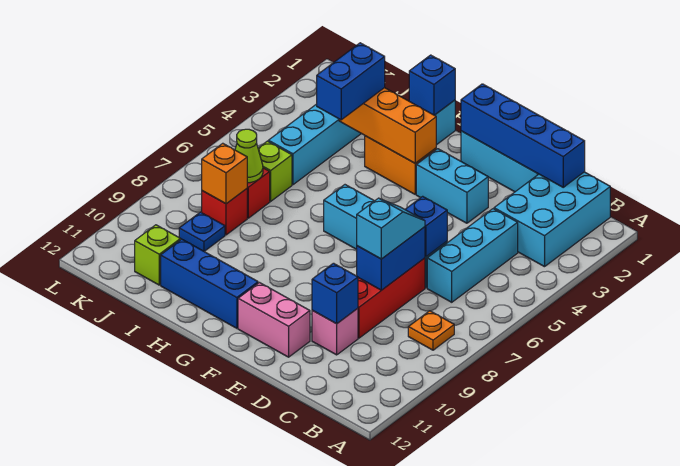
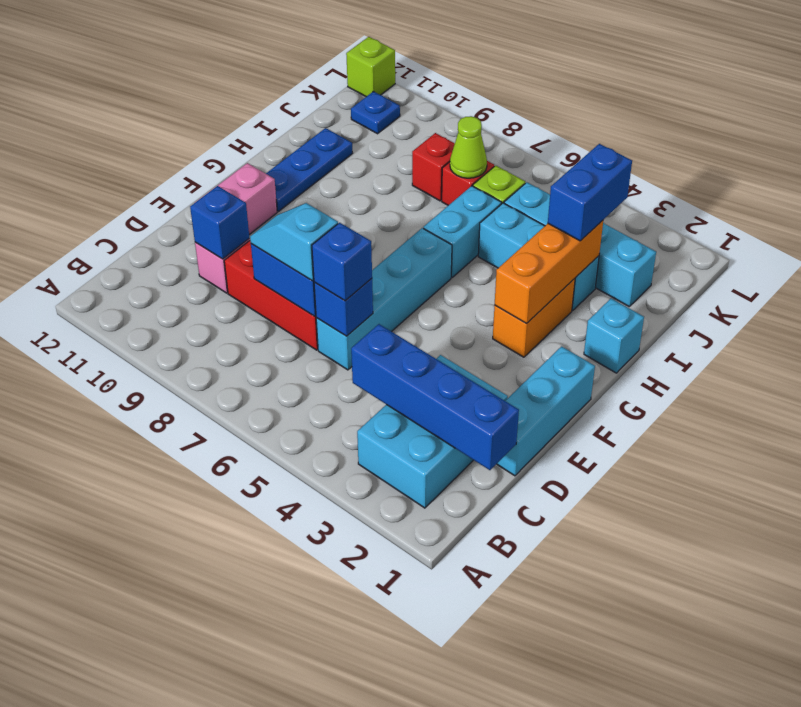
cyan brick B1:C3 level 1 -> cyan brick B2:D3 level 1
orange plate B8 level 1 -> none
blue brick C1:F1 level 2 -> blue brick C1:C4 level 2
cyan brick C4:C6 level 1 -> cyan brick I3:I5 level 1
cyan slope D7:D8 level 3 top 8 -> cyan slope D7:D8 level 3 top 7
cyan brick E3:F3 level 1 -> cyan brick H6:I6 level 1
blue brick G11:I11 level 1 -> blue plate G11:I11 level 1
blue brick H1 level 2 -> blue brick D6 level 3
blue brick I3:I4 level 3 -> blue brick I3:J3 level 3
orange brick J8 level 2 -> none
blue plate J9 level 1 -> blue plate K11 level 1
lime brick J11 level 1 -> lime brick L12 level 1

